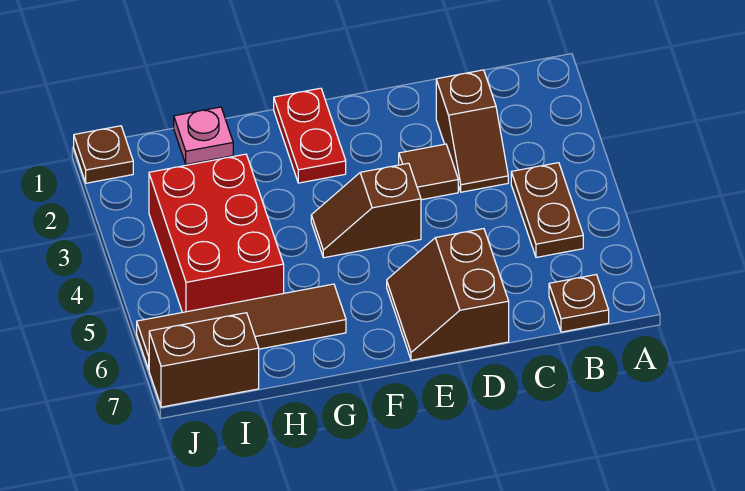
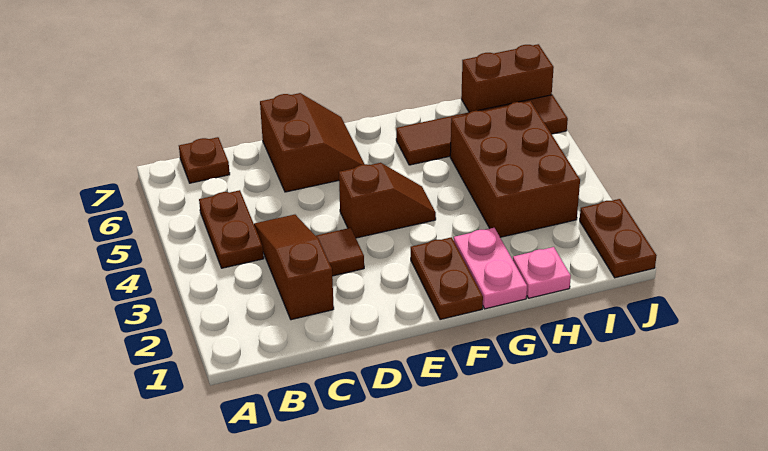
brown slope C2:C3 level 1 top 2 -> brown slope C2:C4 level 1 top 2
red plate F1:F2 level 1 -> brown plate F1:F2 level 1
none -> pink plate G1:G2 level 1
red brick H3:I5 level 1 -> brown brick H3:I5 level 1
brown plate J1 level 1 -> brown plate J1:J2 level 1

